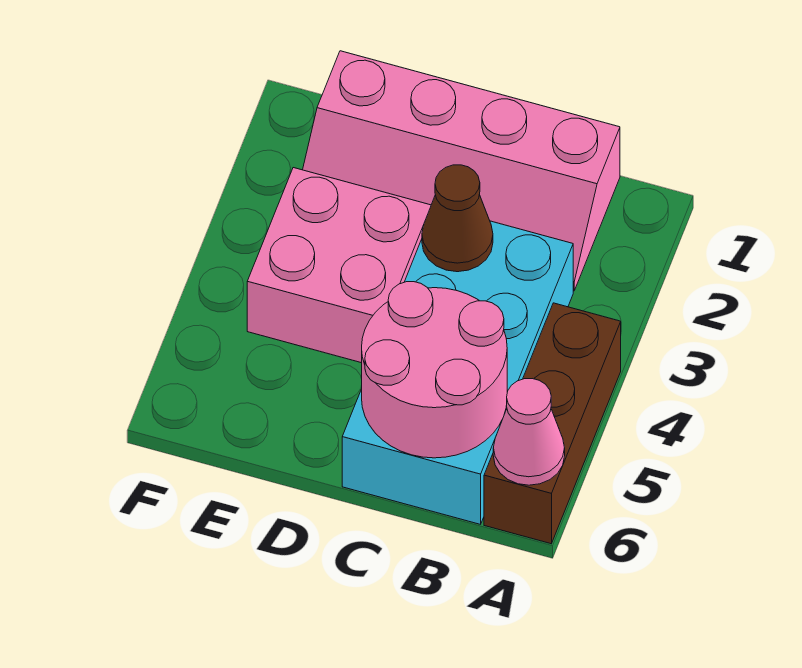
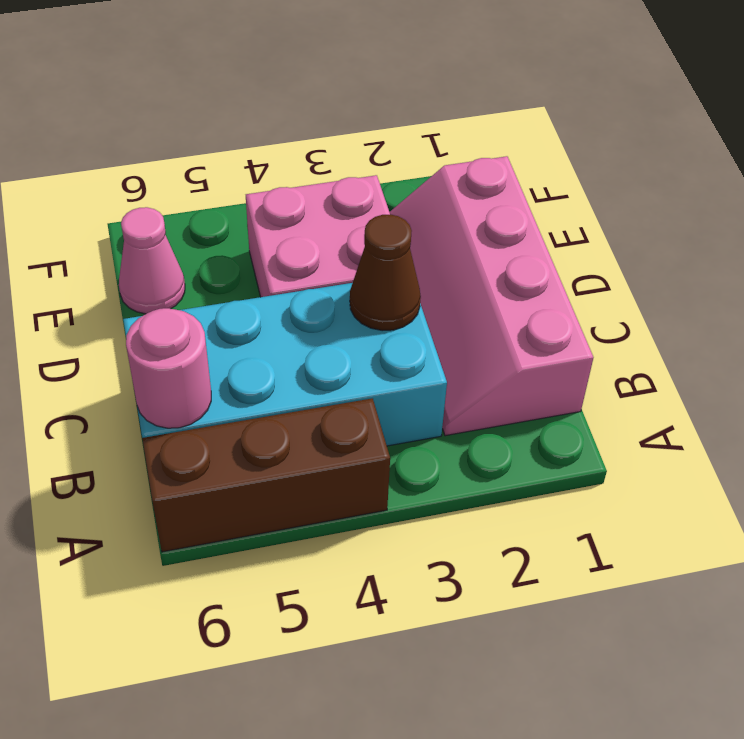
pink cone A6 level 2 -> pink cone E6 level 1
pink round brick B5:C6 level 2 -> pink round brick B6 level 2

